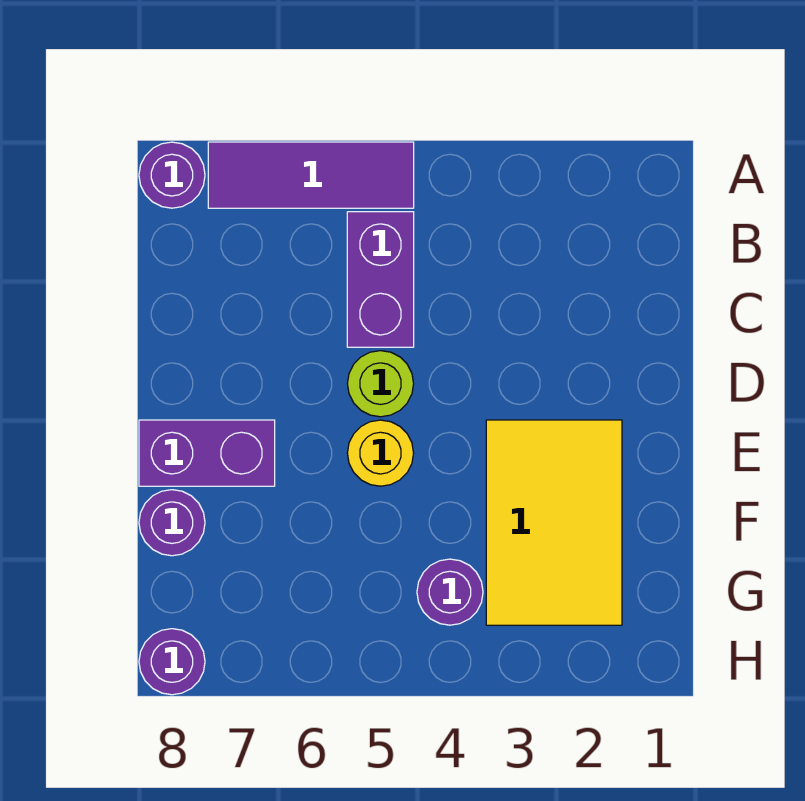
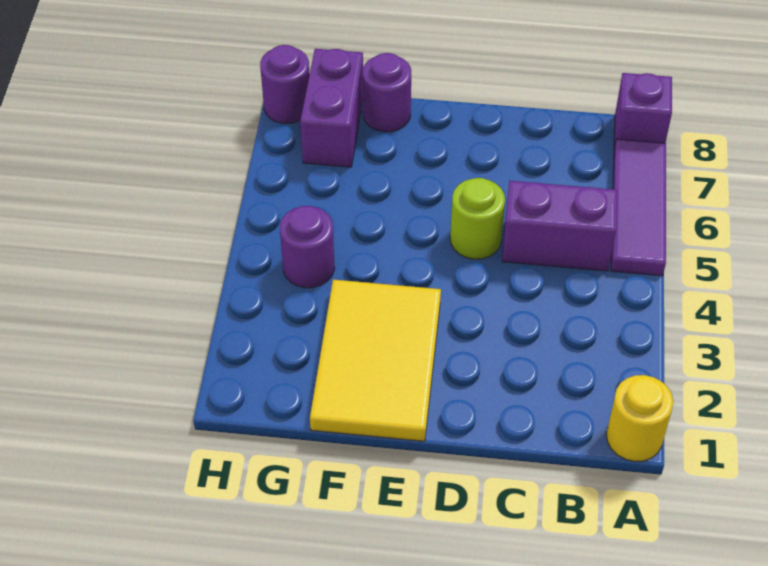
purple round brick A8 level 1 -> purple brick A8 level 1
yellow tile E2:G3 level 1 -> yellow tile E1:F3 level 1
yellow round brick E5 level 1 -> yellow round brick A1 level 1
purple brick E7:E8 level 1 -> purple brick G7:G8 level 1

